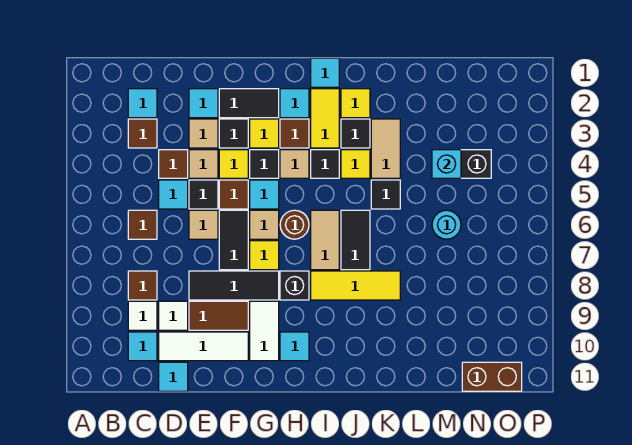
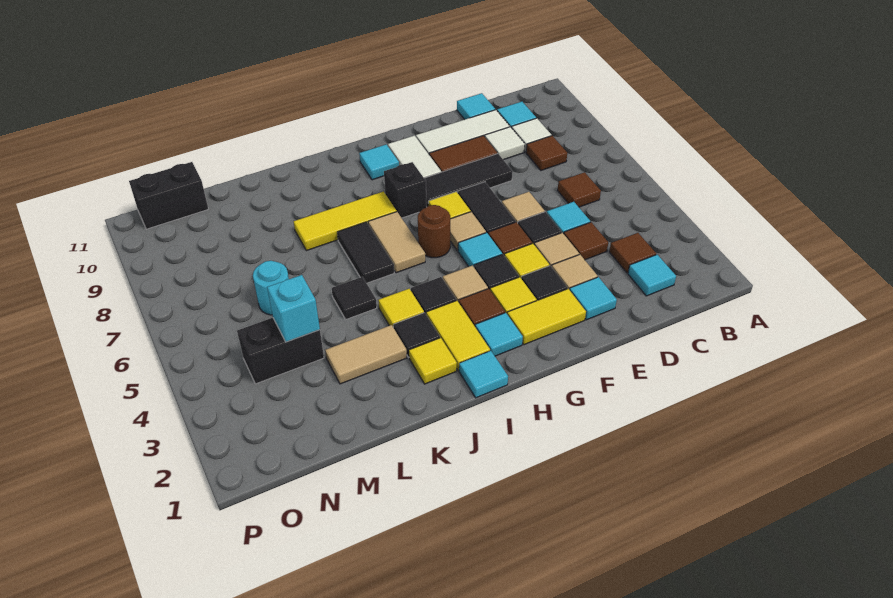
black tile F2:G2 level 1 -> yellow tile F2:G2 level 1
tan tile K3:K4 level 1 -> tan tile K3:L3 level 1
brown brick N11:O11 level 1 -> black brick N11:O11 level 1

